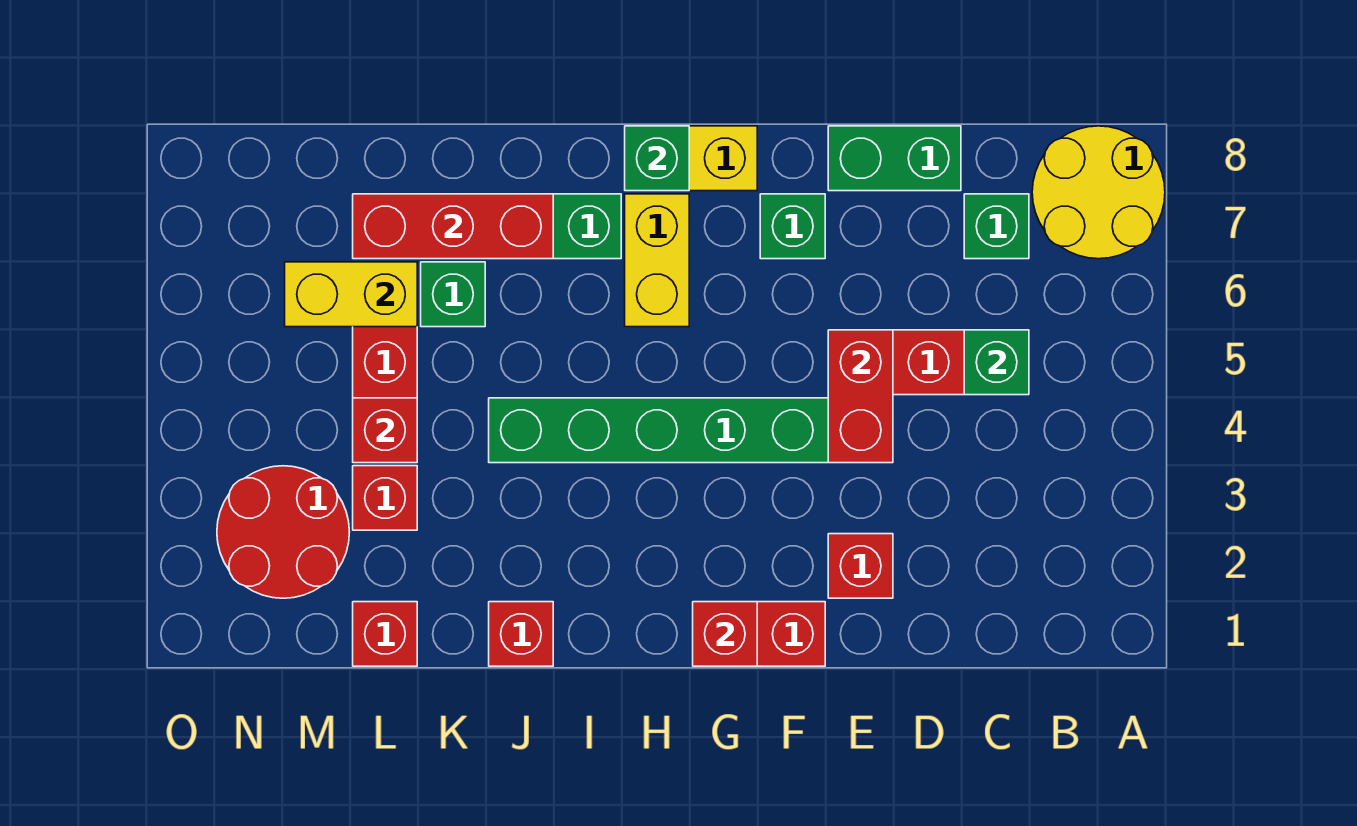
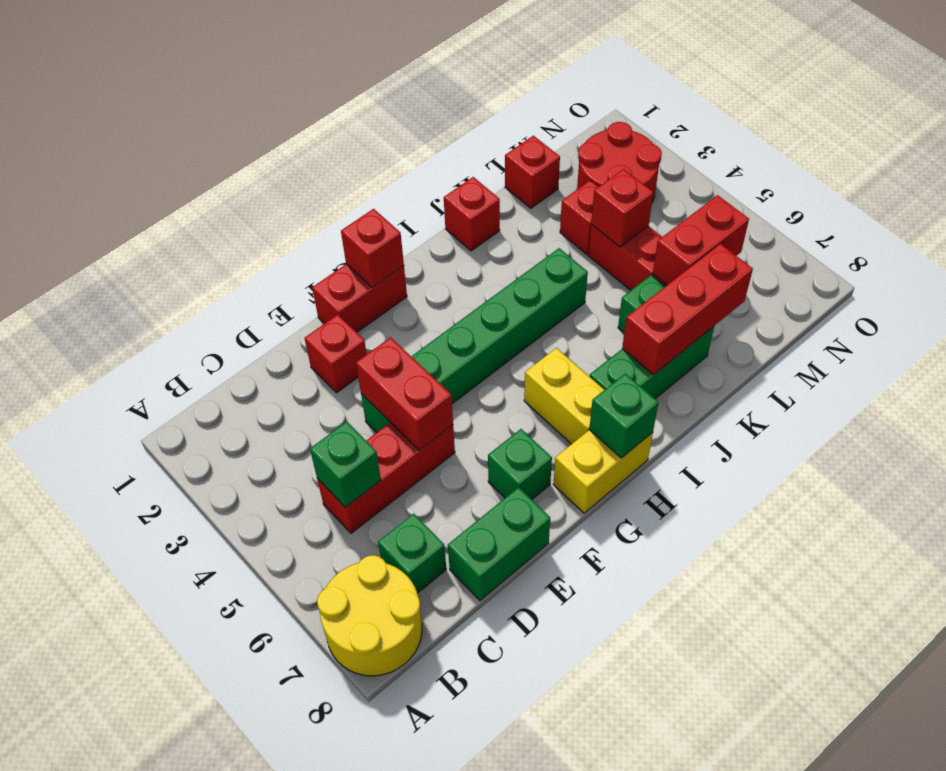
yellow brick L6:M6 level 2 -> red brick L6:M6 level 2

